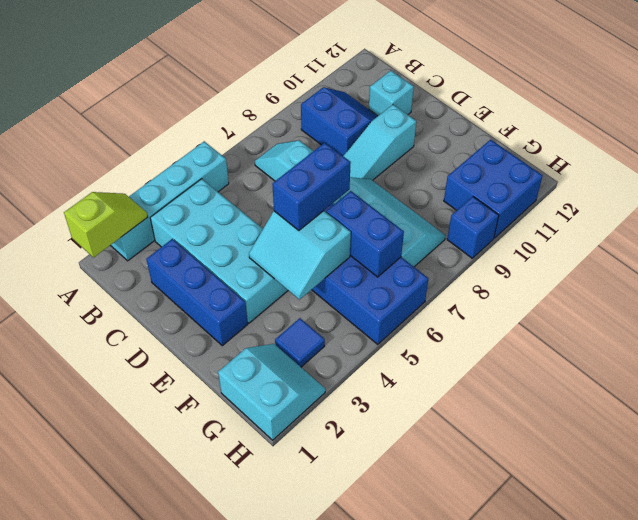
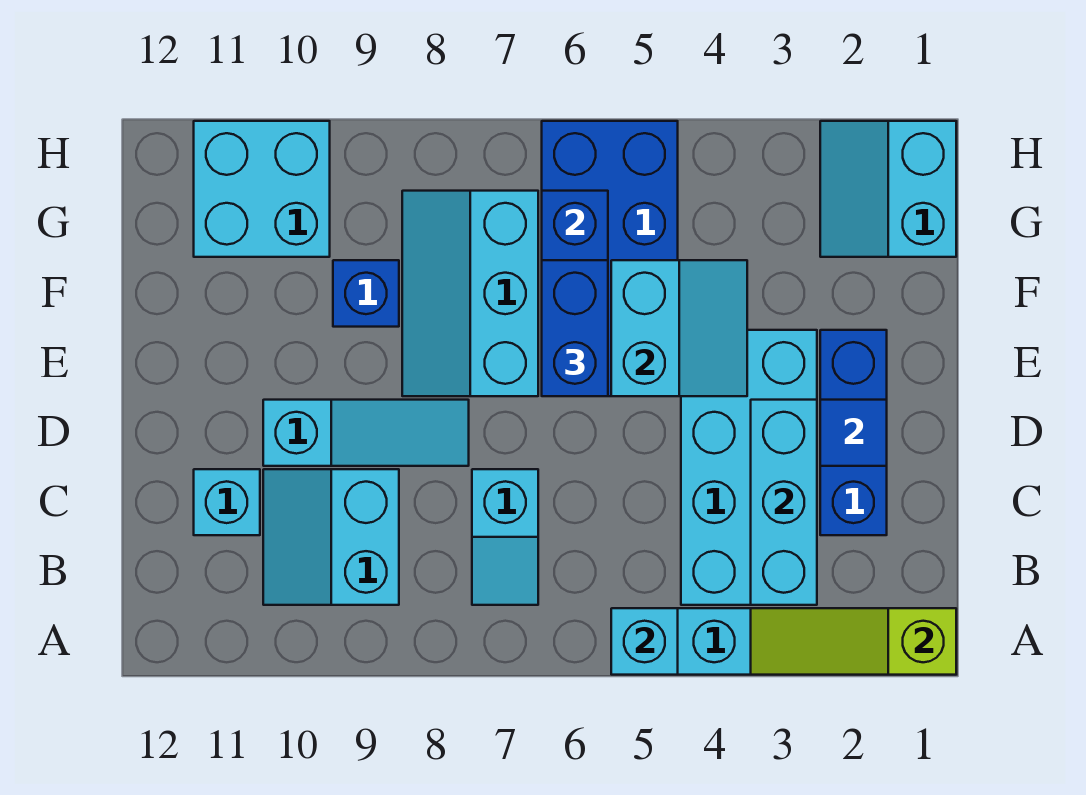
lime slope A1:A2 level 2 top 1 -> lime slope A1:A3 level 2 top 1
none -> cyan brick A5 level 2
none -> cyan brick B3:D3 level 2
blue slope B9:C10 level 1 top 9 -> cyan slope B9:C10 level 1 top 9
blue brick E5:E6 level 3 -> blue brick E6:F6 level 3
blue tile G3 level 1 -> blue tile D2 level 2
blue brick G10:H11 level 1 -> cyan brick G10:H11 level 1
blue brick H9 level 1 -> blue brick F9 level 1

